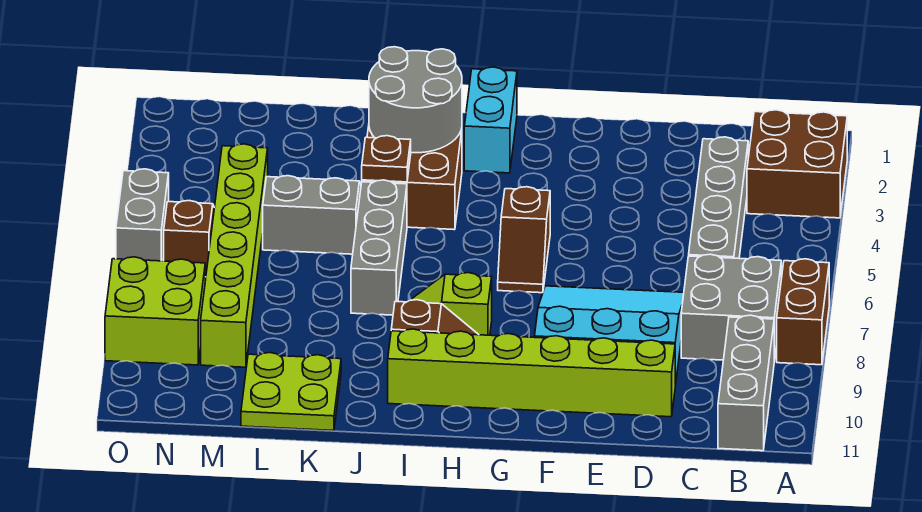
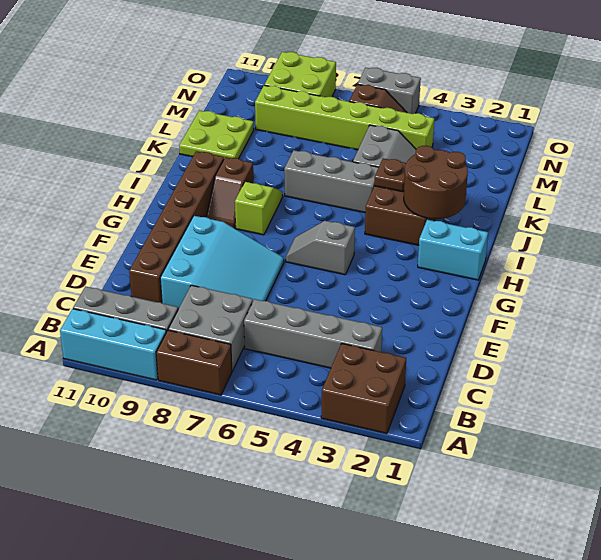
none -> cyan brick A9:A11 level 1
lime brick D10:I10 level 1 -> brown brick D10:I10 level 1
brown slope G5:G6 level 1 top 5 -> grey slope G5:G6 level 1 top 5
grey round brick I2:J3 level 2 -> brown round brick I2:J3 level 2

